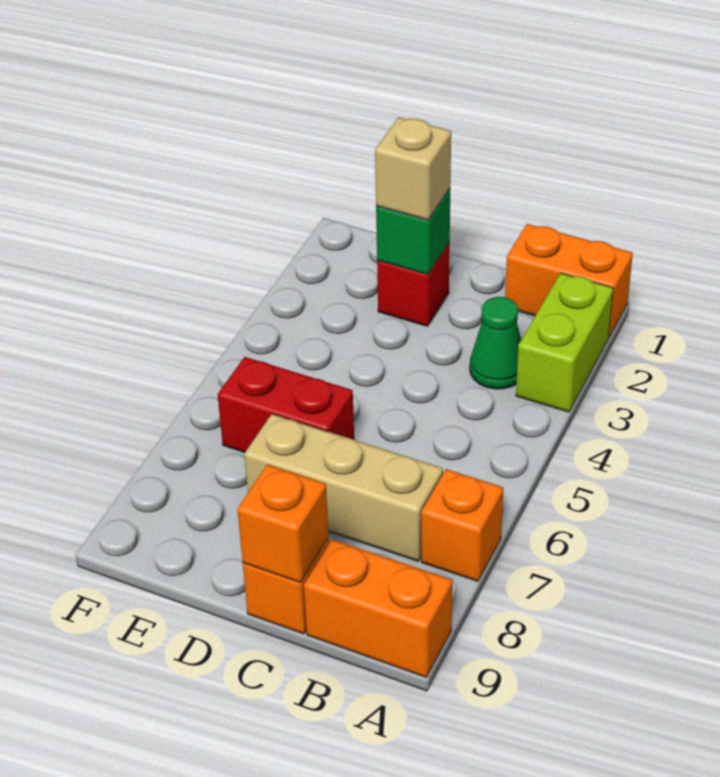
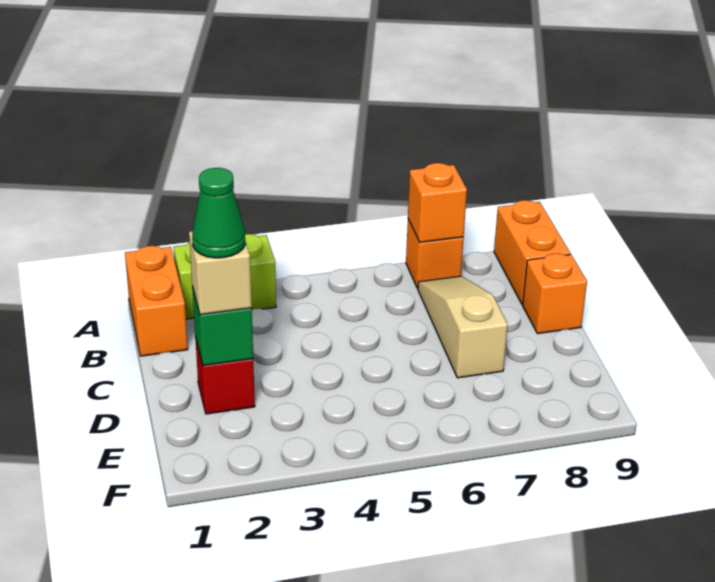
green cone B3 level 1 -> green cone D2 level 4
tan brick B7:D7 level 1 -> tan slope B7:D7 level 1 top D
orange brick C9 level 2 -> orange brick A7 level 2
red brick D6:E6 level 1 -> none

